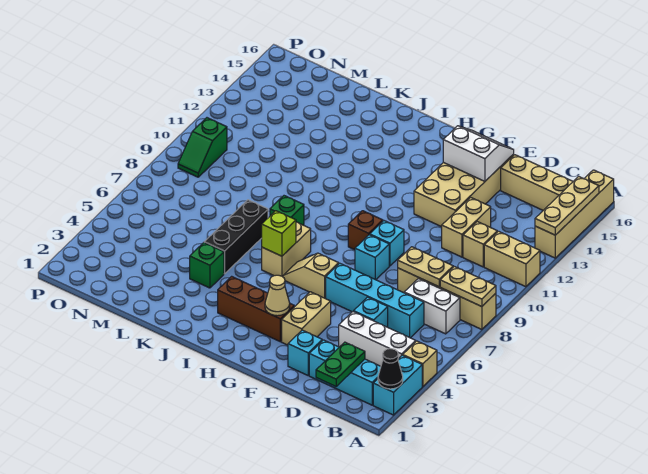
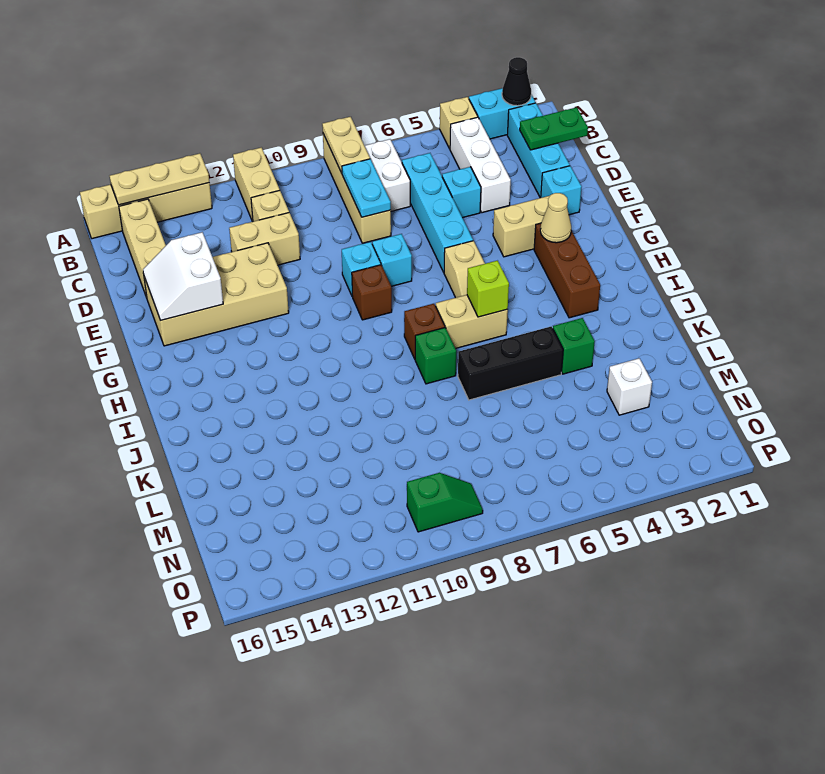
tan plate C8:D8 level 2 -> cyan plate C8:D8 level 2
none -> brown brick I8 level 1
none -> white brick M3 level 1

